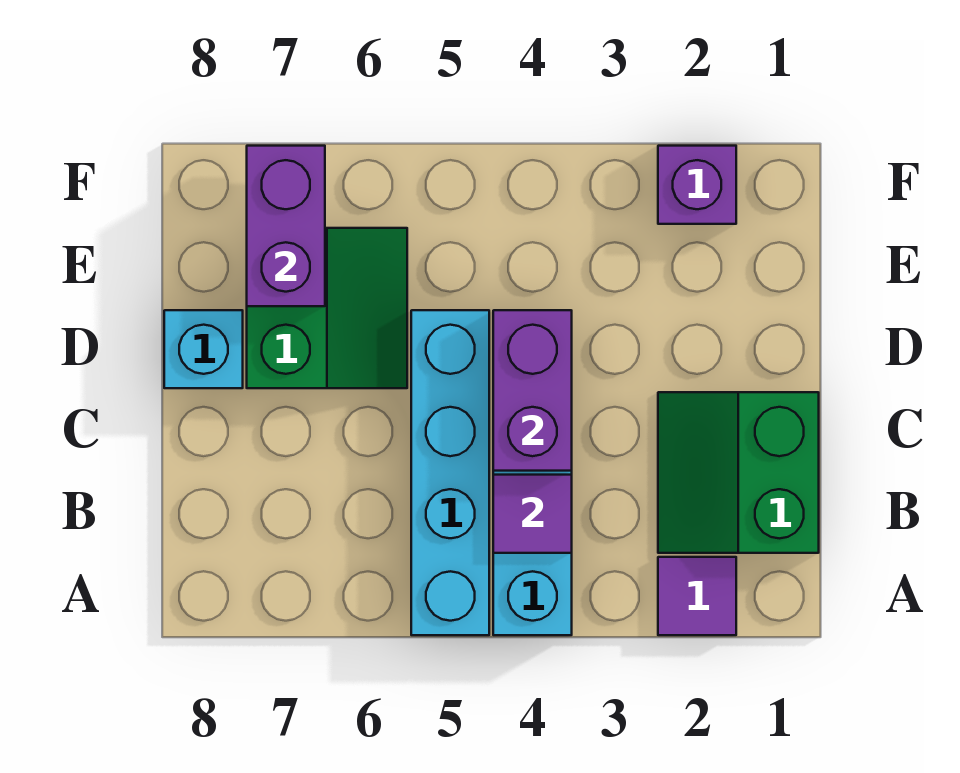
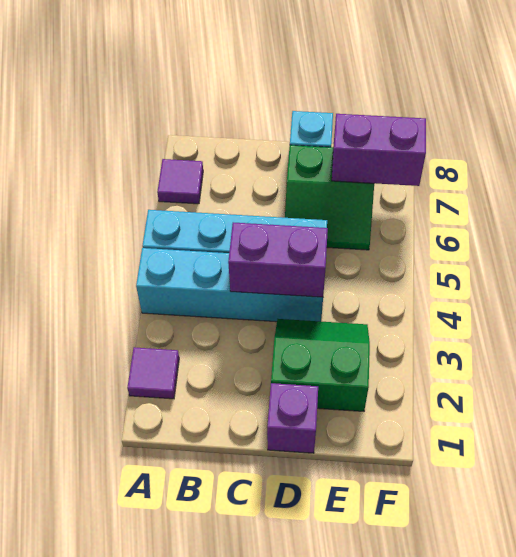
green slope B1:C2 level 1 top 1 -> green slope D2:E3 level 1 top 2
purple tile B4 level 2 -> purple tile A7 level 1
purple brick F2 level 1 -> purple brick D1 level 1

